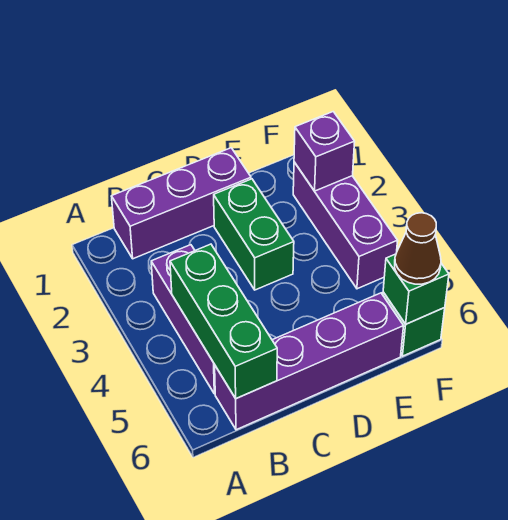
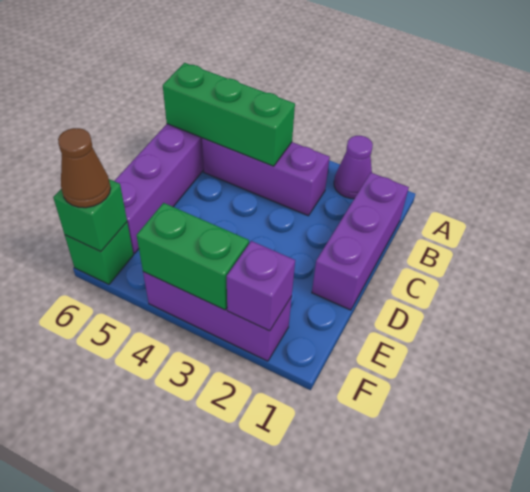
none -> purple cone A2 level 1
green brick D2:D3 level 1 -> green brick F3:F4 level 2

